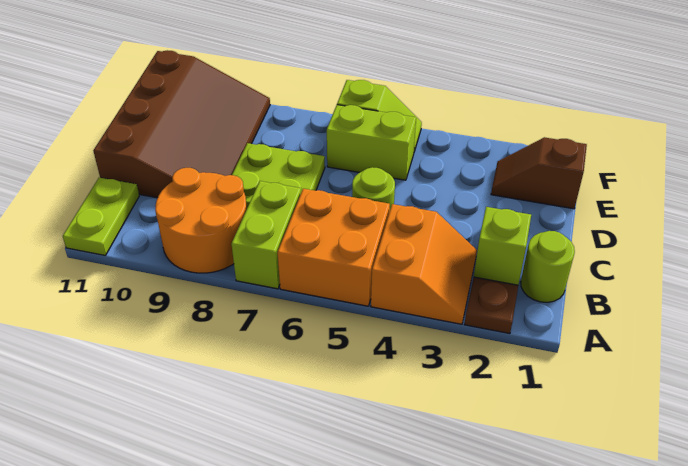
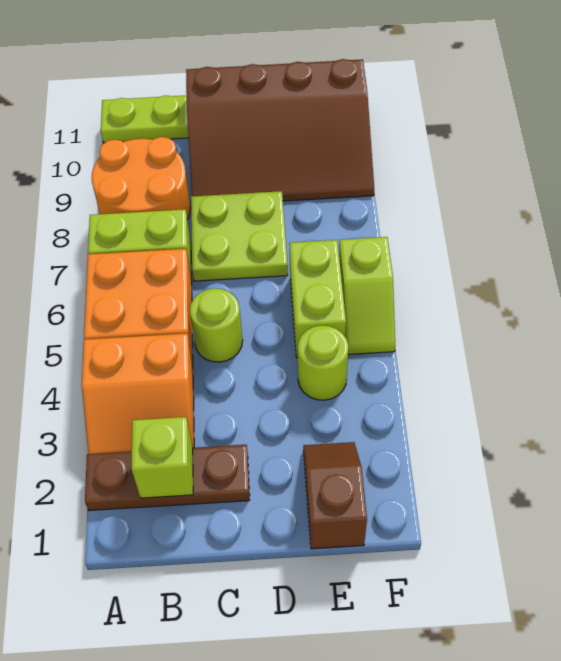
lime round brick B1 level 1 -> lime round brick E4 level 1

